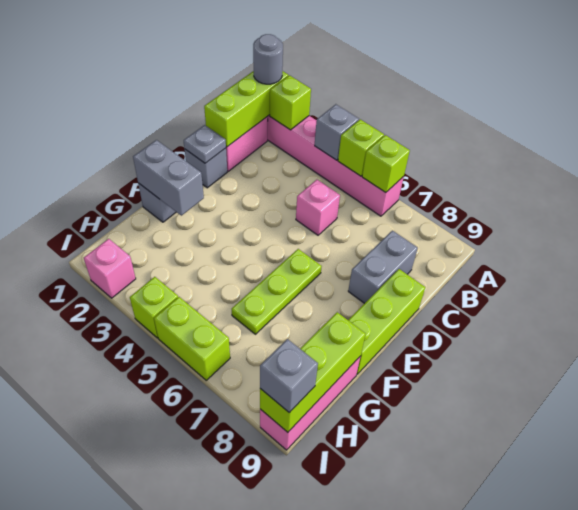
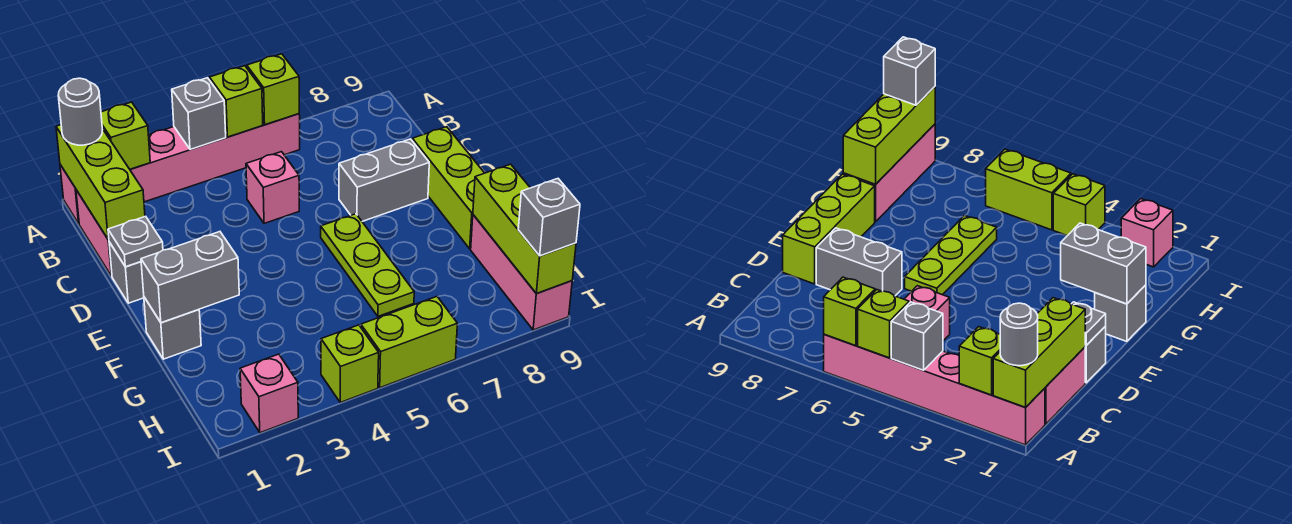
grey brick C8:D8 level 1 -> grey brick D7:D8 level 1

